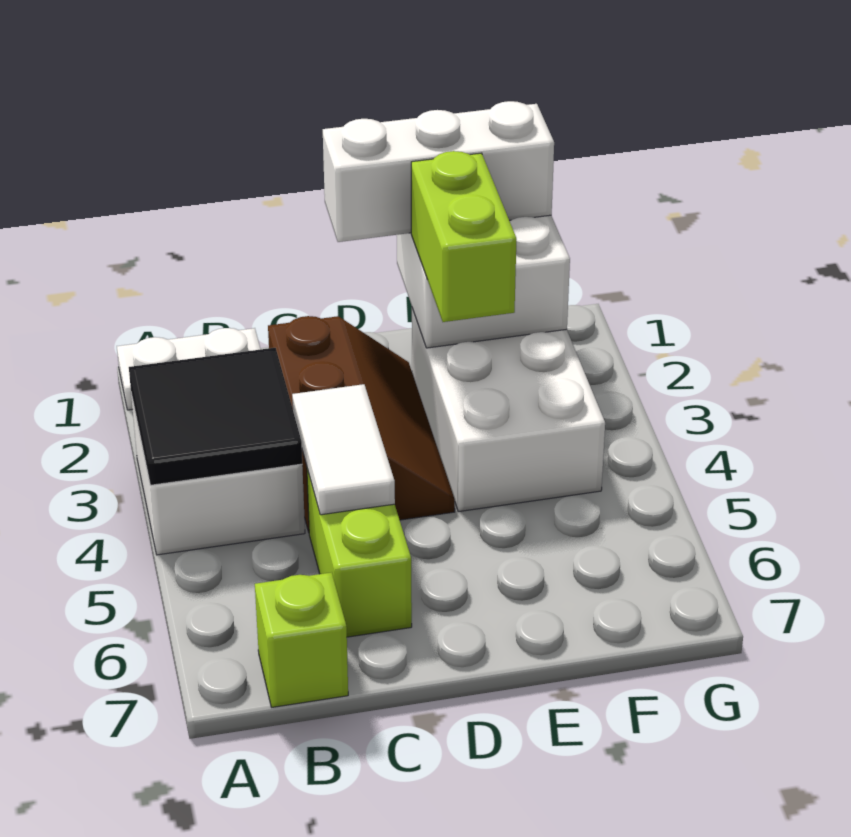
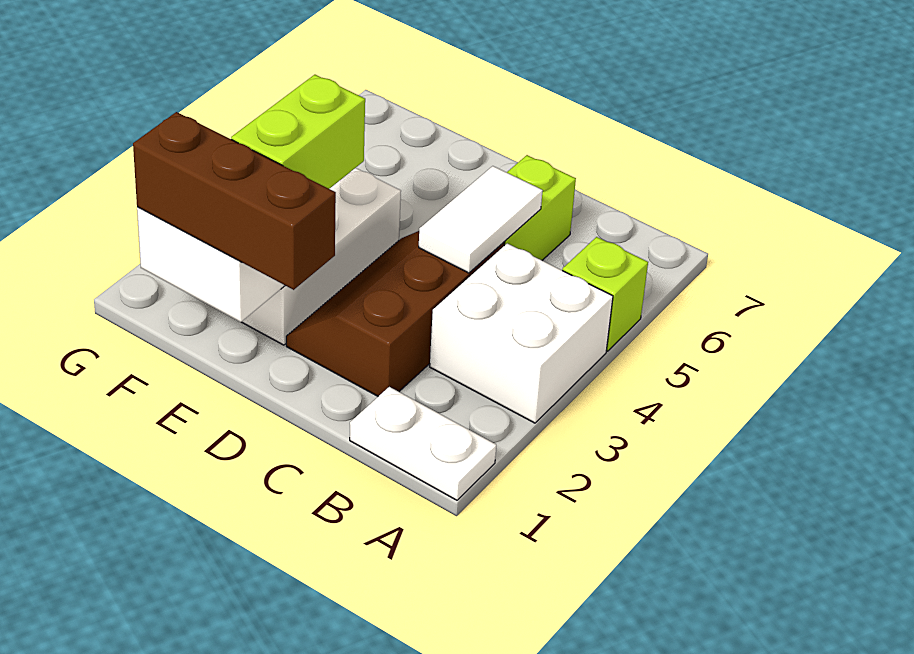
black tile A3:B4 level 2 -> none
lime brick B7 level 1 -> lime brick A5 level 1
white brick D1:F1 level 3 -> brown brick D1:F1 level 3

